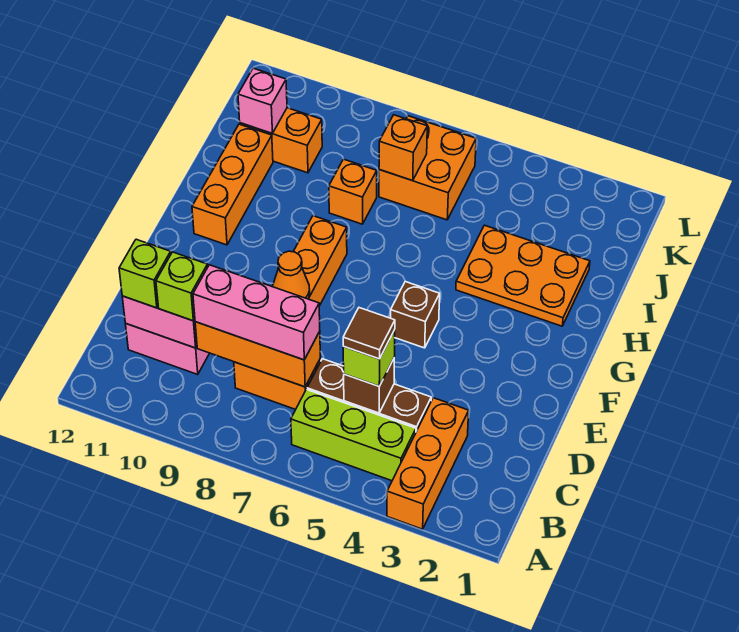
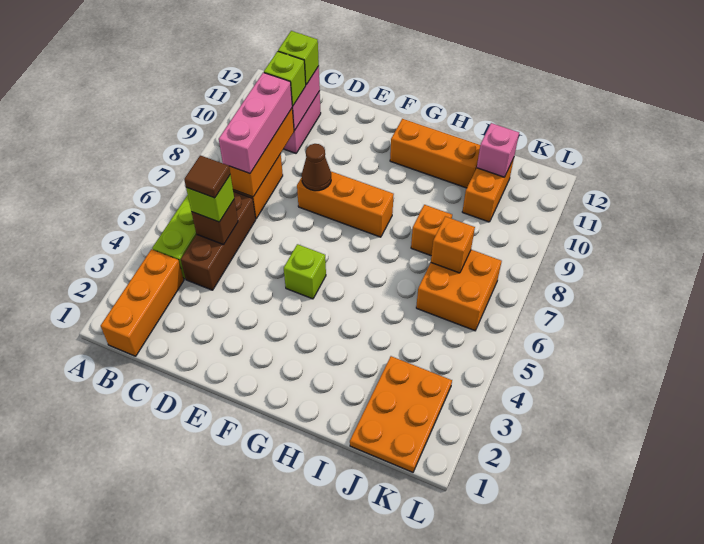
orange brick A3:C3 level 1 -> orange brick B1:B3 level 1
orange cone E8 level 2 -> brown cone E8 level 2
brown brick F5 level 1 -> lime brick F5 level 1
orange plate H2:I4 level 1 -> orange plate J1:K3 level 1

